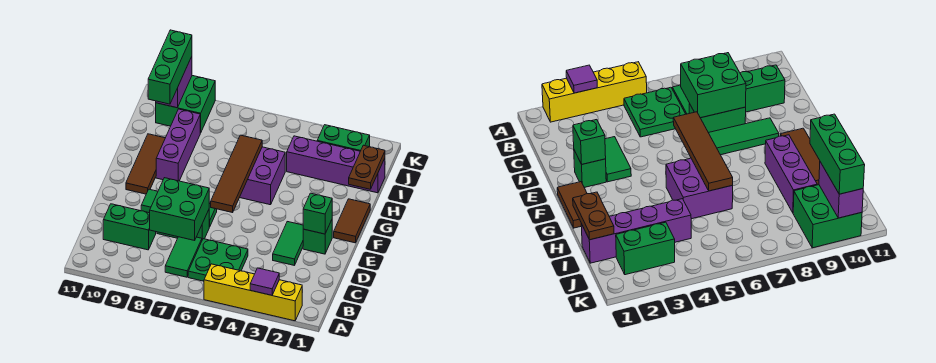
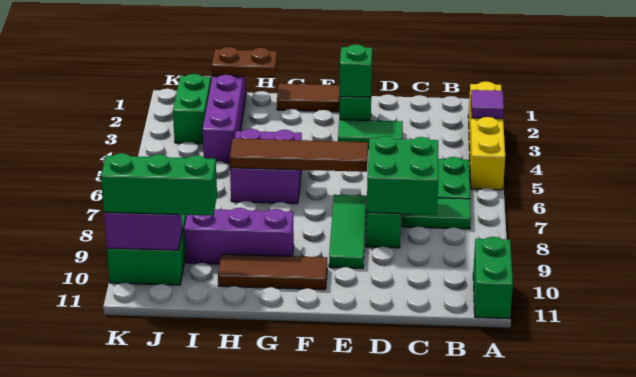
green brick C9:C10 level 1 -> green brick A10:A11 level 1

